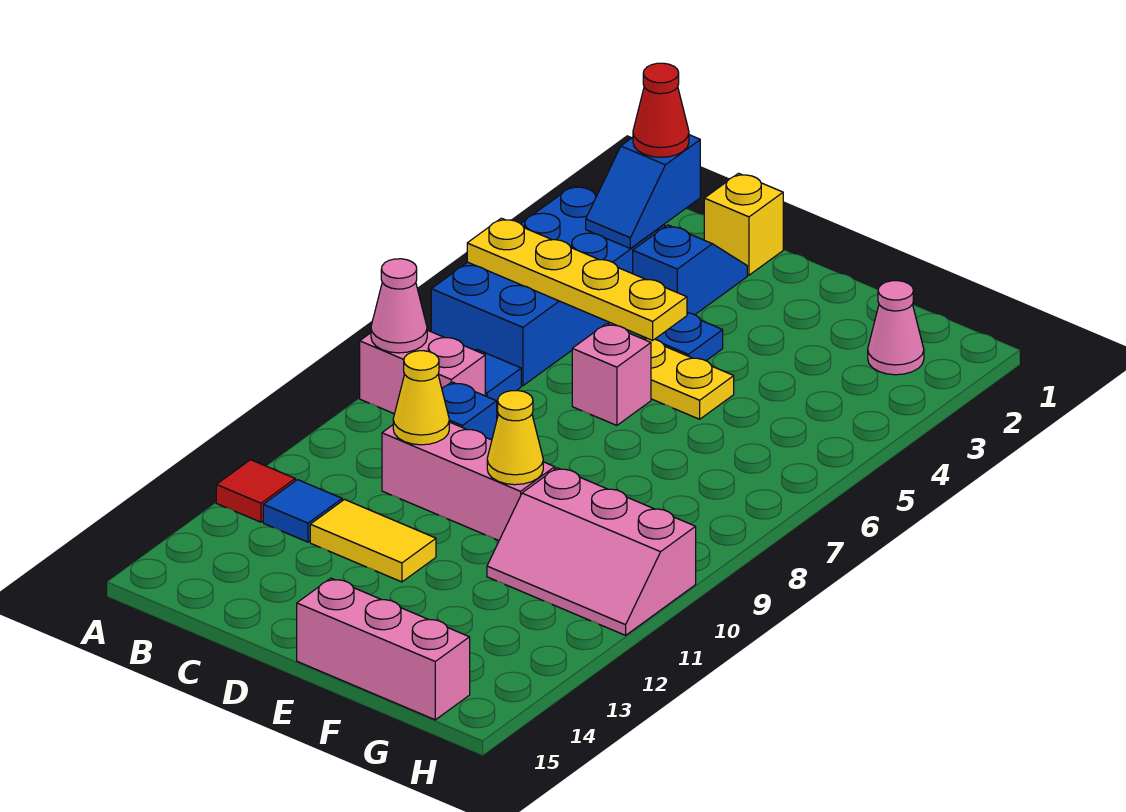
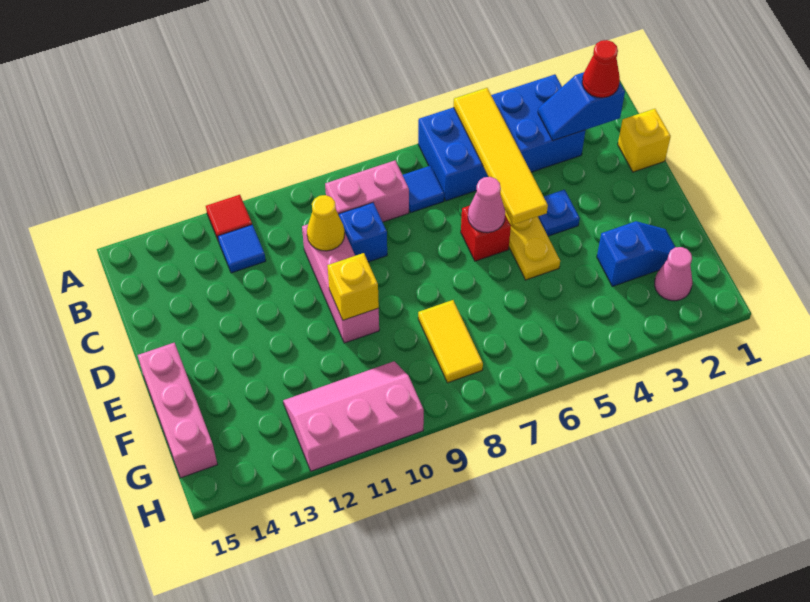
yellow plate A5:D5 level 2 -> yellow tile A5:D5 level 2
pink brick A8:B8 level 1 -> pink brick B8:B9 level 1
pink cone A8 level 2 -> pink cone D6 level 2
blue slope C2:C3 level 1 top 3 -> blue slope F2:F3 level 1 top 3
yellow tile C12:D12 level 1 -> yellow tile F8:G8 level 1
pink brick D6 level 1 -> red brick D6 level 1
yellow cone E10 level 2 -> yellow brick E10 level 2
pink slope F10:H11 level 1 top 10 -> pink slope G10:H12 level 1 top H

